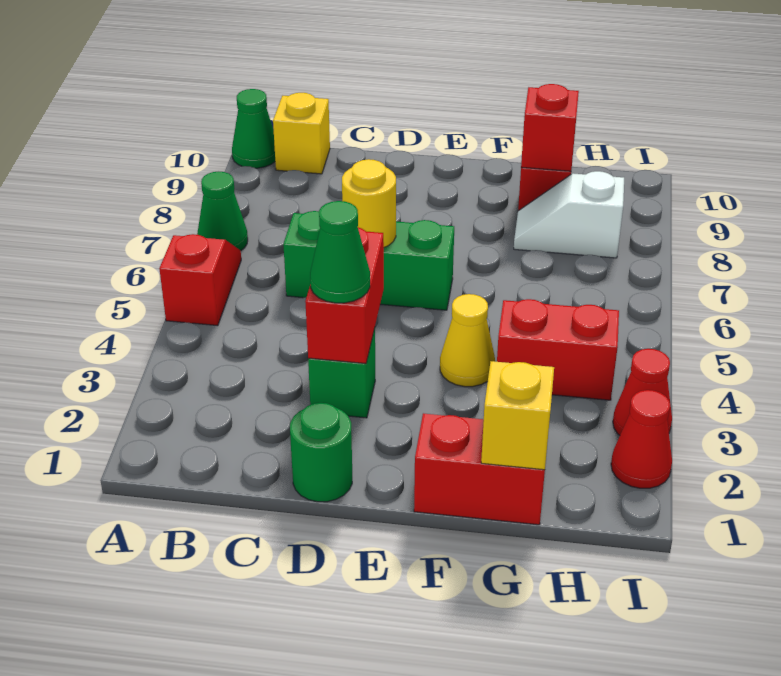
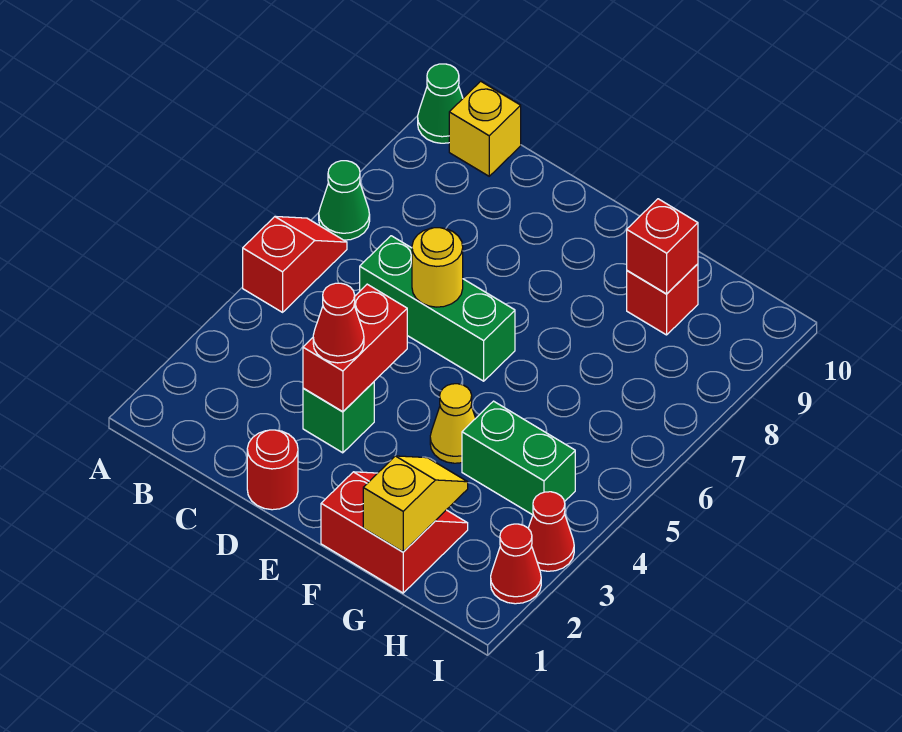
green round brick D1 level 1 -> red round brick D1 level 1
green cone D3 level 3 -> red cone D3 level 3
red brick G4:H4 level 1 -> green brick G4:H4 level 1
white slope G8:H8 level 1 top H -> none

